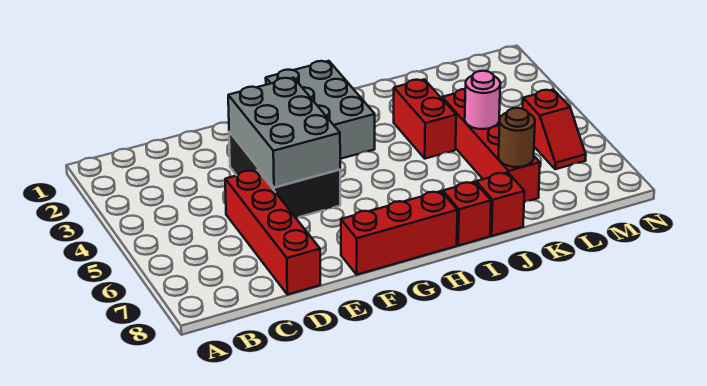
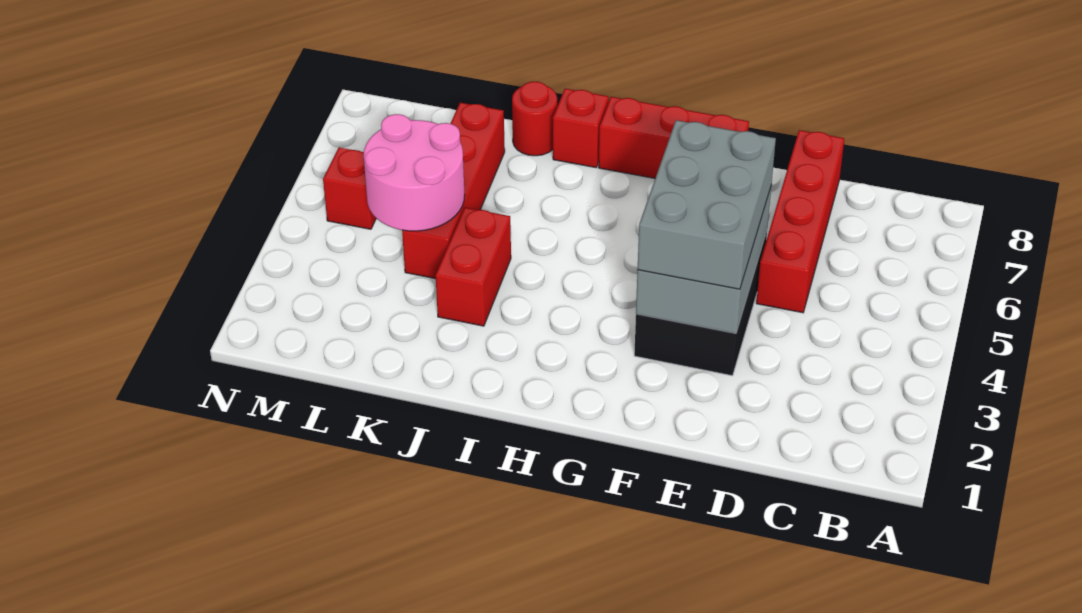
grey brick G1:H3 level 1 -> grey brick E3:F5 level 3
red brick J8 level 1 -> red round brick J8 level 1
pink round brick K5 level 2 -> pink round brick K4:L5 level 2
brown round brick K7 level 2 -> none

